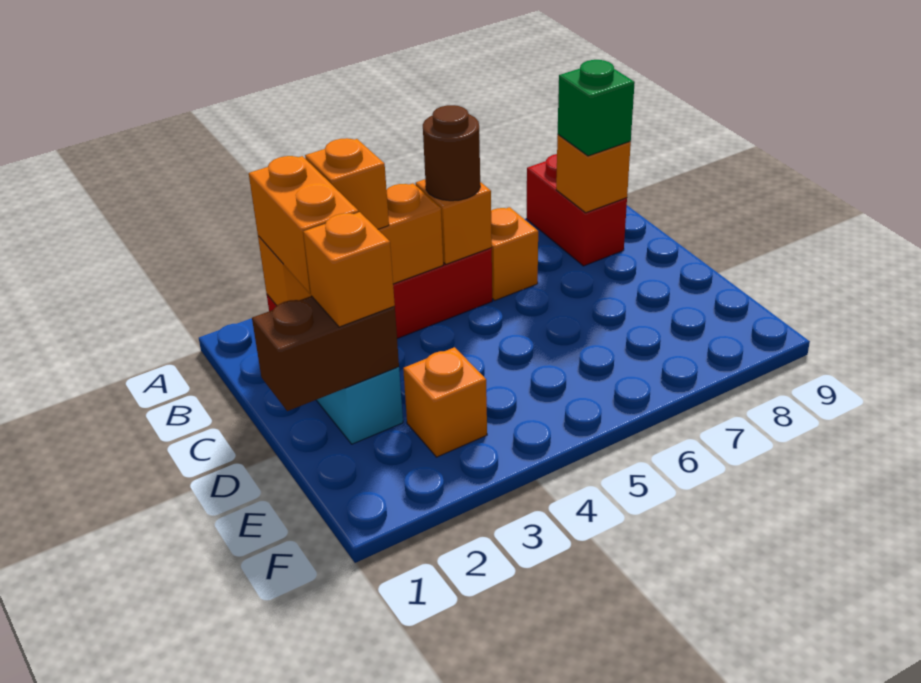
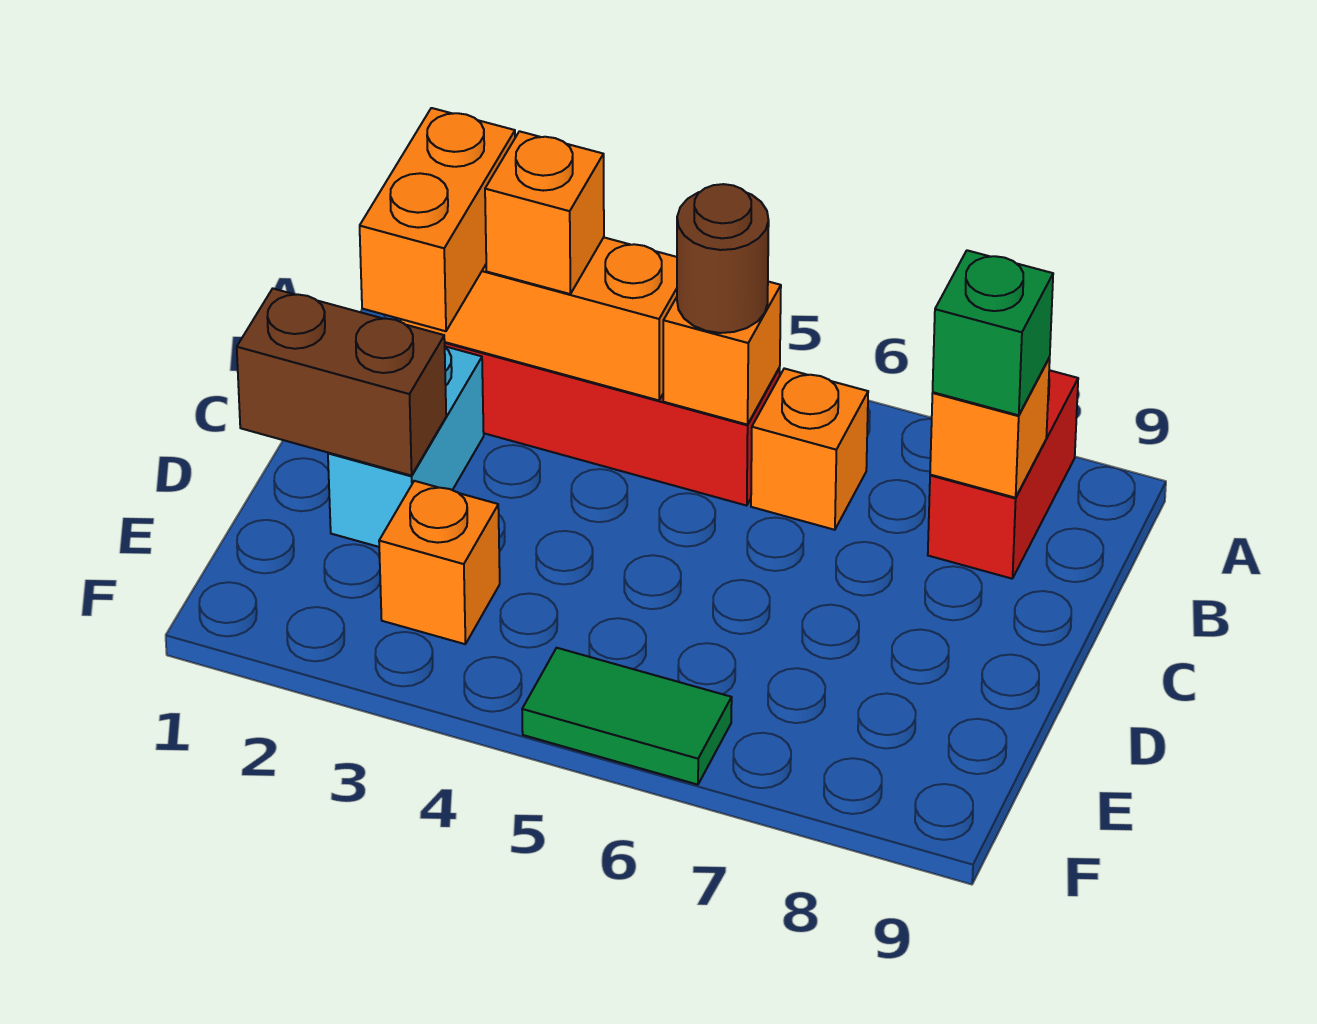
orange brick D2 level 3 -> none
none -> green tile F5:F6 level 1

